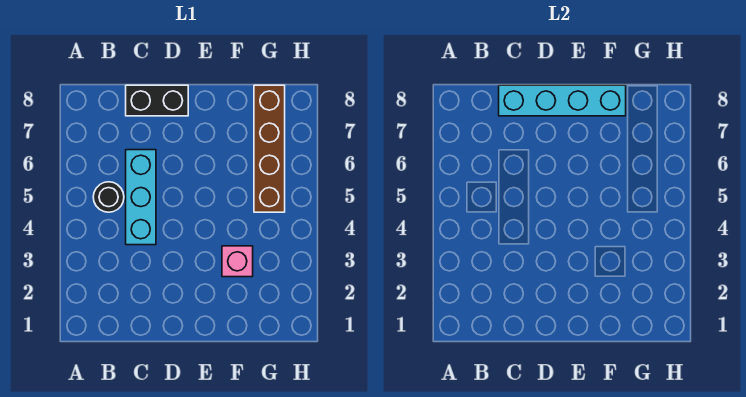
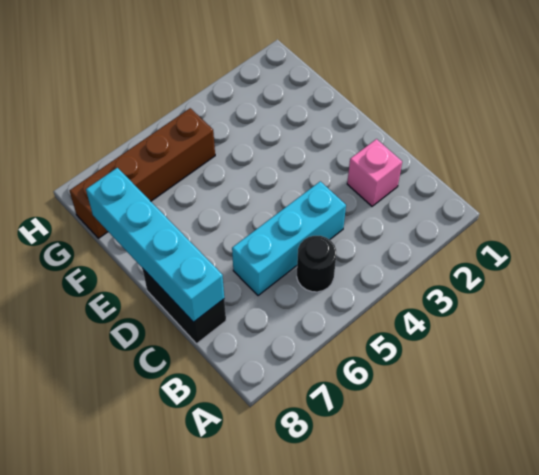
pink brick F3 level 1 -> pink brick C2 level 1

